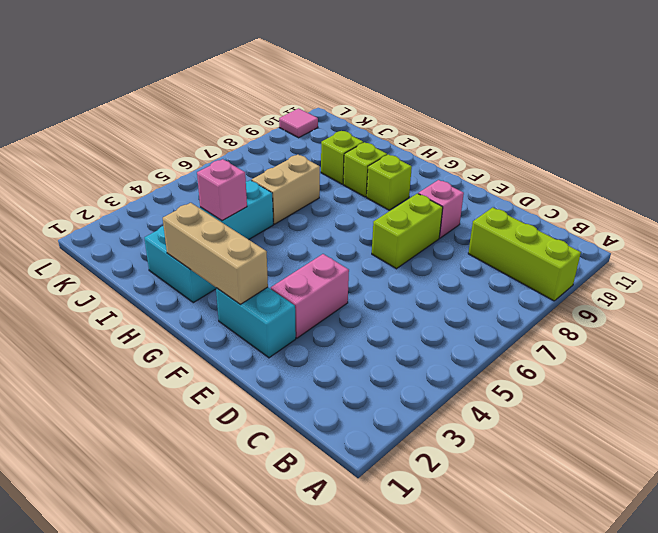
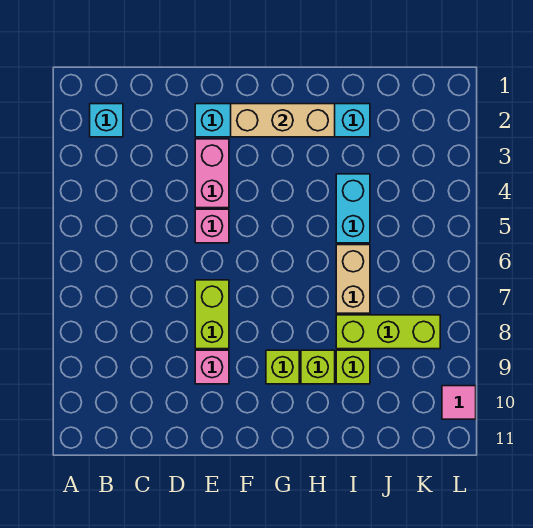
lime brick A9:C9 level 1 -> lime brick I8:K8 level 1
none -> cyan brick B2 level 1
pink brick I4 level 2 -> pink brick E5 level 1

